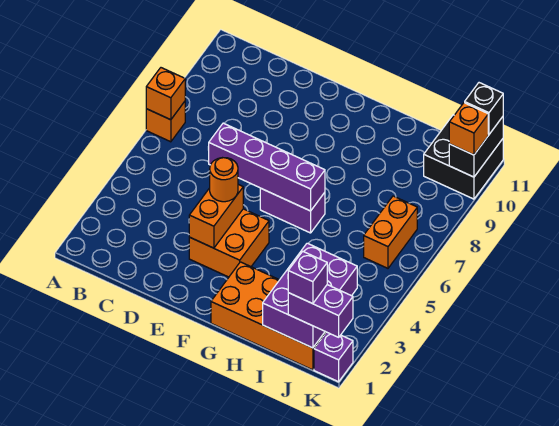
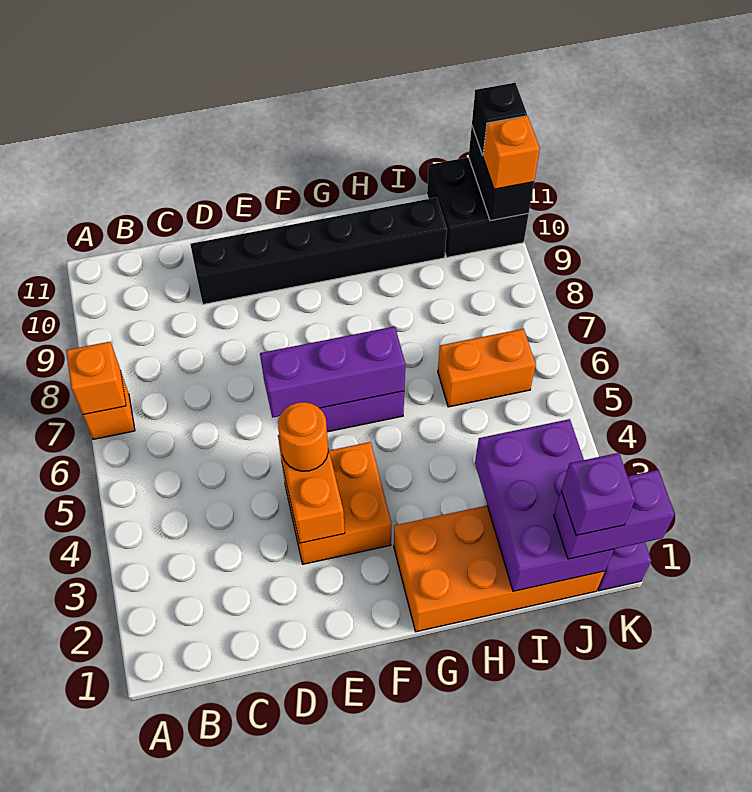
purple brick D6:G6 level 2 -> purple brick E6:G6 level 2
none -> black brick D10:I10 level 1
orange brick J6:J7 level 1 -> orange brick I6:J6 level 1

